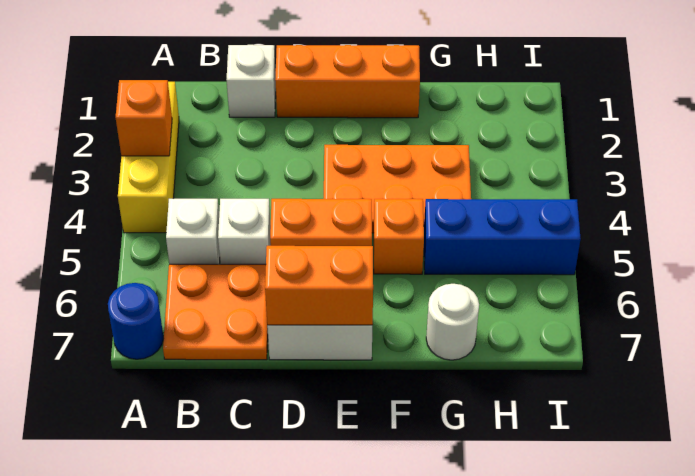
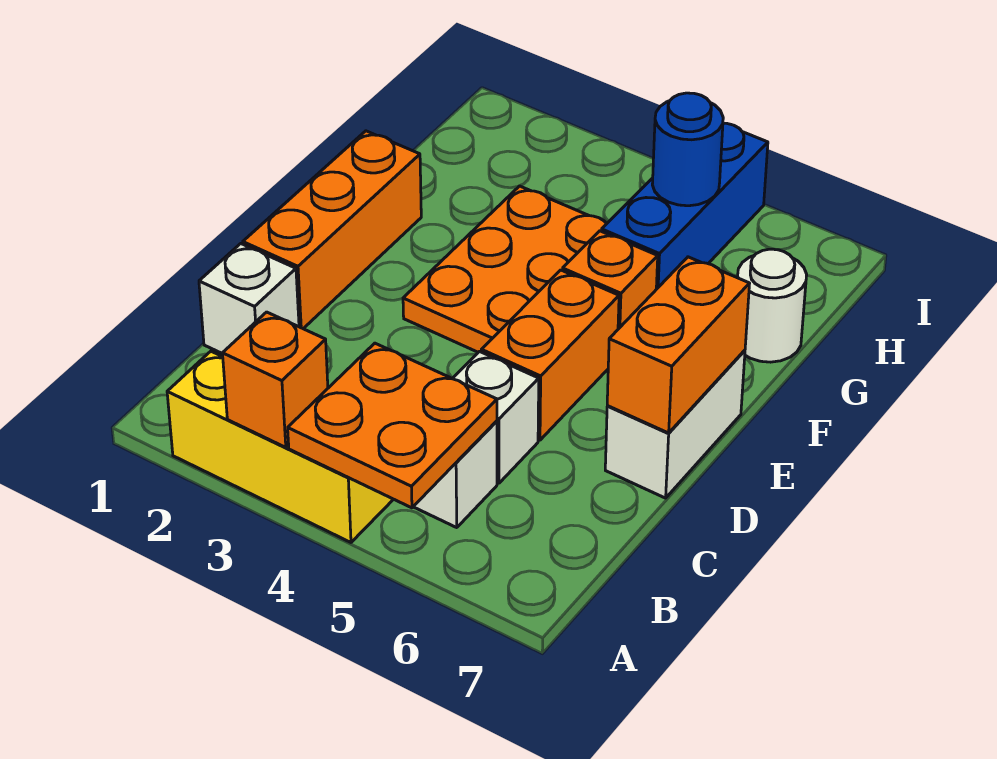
blue round brick A7 level 1 -> blue round brick H5 level 2
orange plate B6:C7 level 1 -> orange plate A4:B5 level 2

